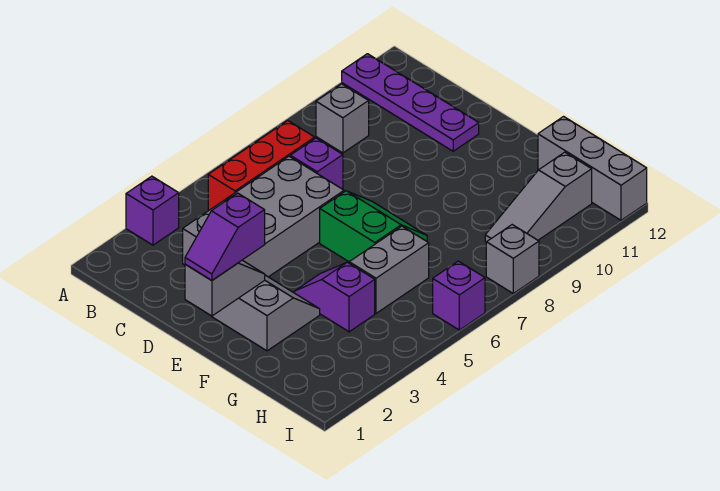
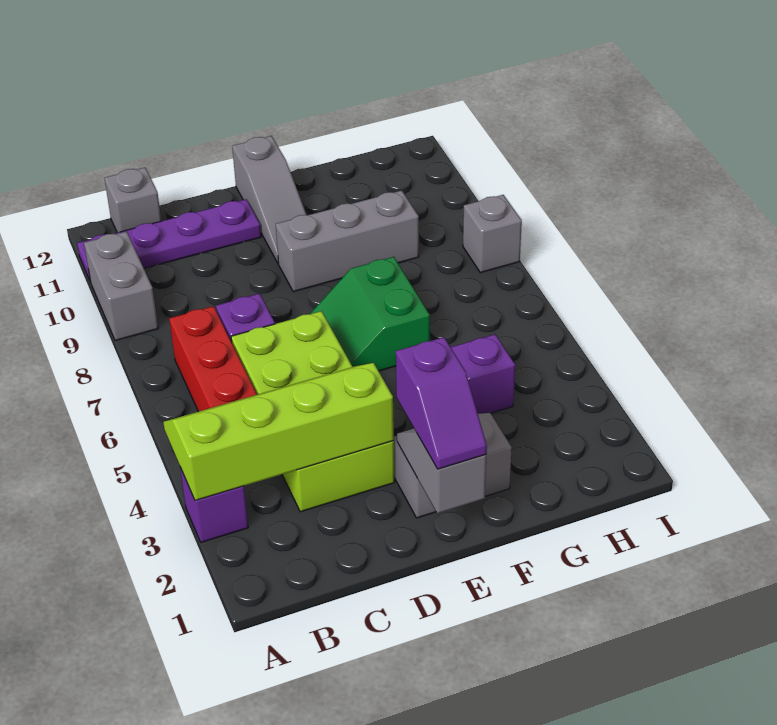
none -> lime slope A3:D4 level 2 top 3
grey brick B9 level 1 -> grey brick B12 level 1
grey brick C3:D6 level 1 -> lime brick C3:D6 level 1
green slope E6:F7 level 1 top 6 -> green slope E6:F7 level 1 top F
grey brick G5:G6 level 1 -> grey brick A9:A10 level 1
grey brick G12:I12 level 1 -> grey brick E9:G9 level 1
grey slope H9:H11 level 1 top 11 -> grey slope E10:E12 level 1 top 12
purple brick I6 level 1 -> none

